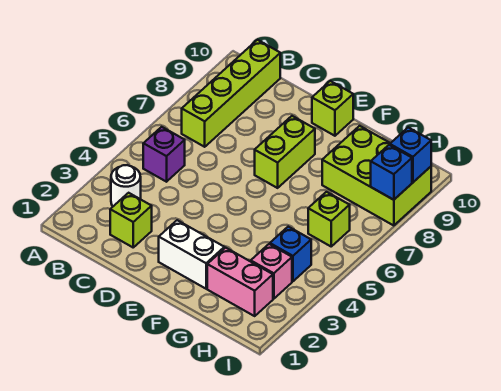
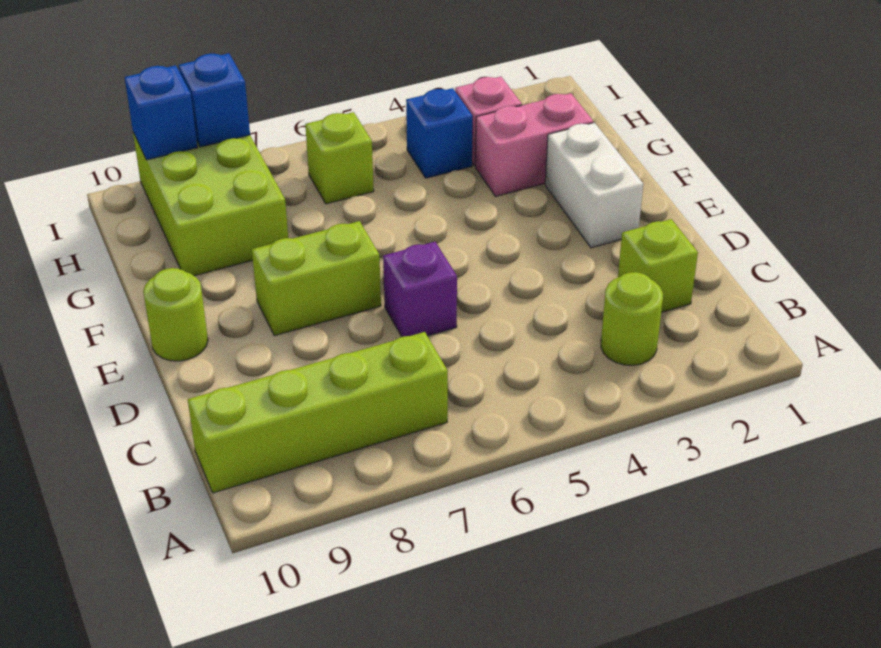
white round brick B3 level 1 -> lime round brick B3 level 1
purple brick B5 level 1 -> purple brick D6 level 1
lime brick E10 level 1 -> lime round brick E10 level 1
pink brick G2:H2 level 1 -> pink brick G2:G3 level 1

